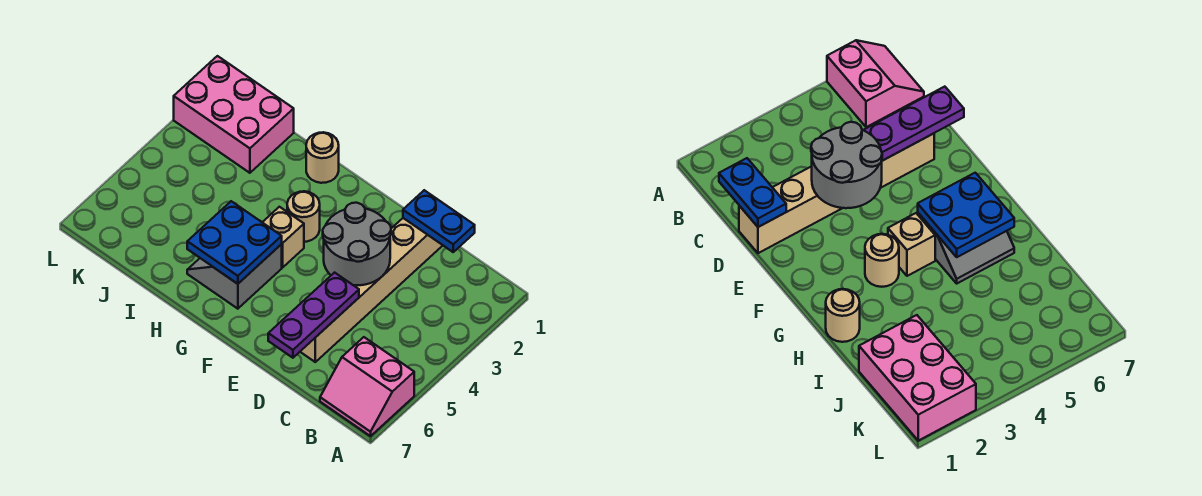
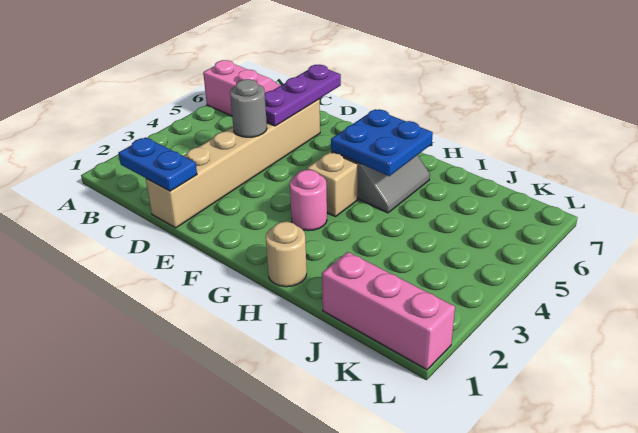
grey round brick D3:E4 level 2 -> grey round brick D4 level 2
tan round brick G3 level 1 -> pink round brick G3 level 1
pink brick J1:L2 level 1 -> pink brick J1:L1 level 1

